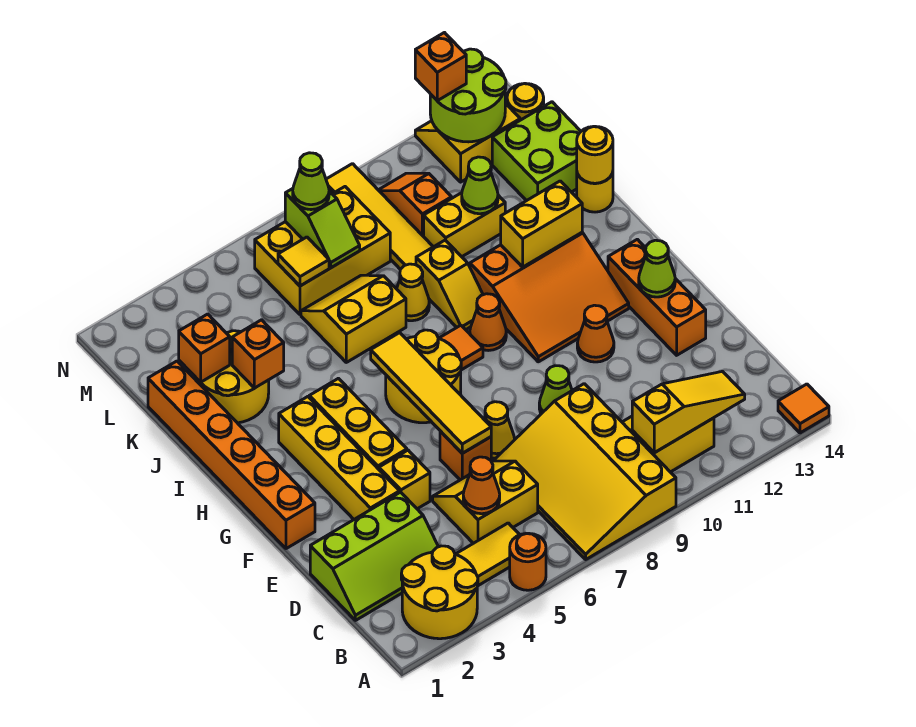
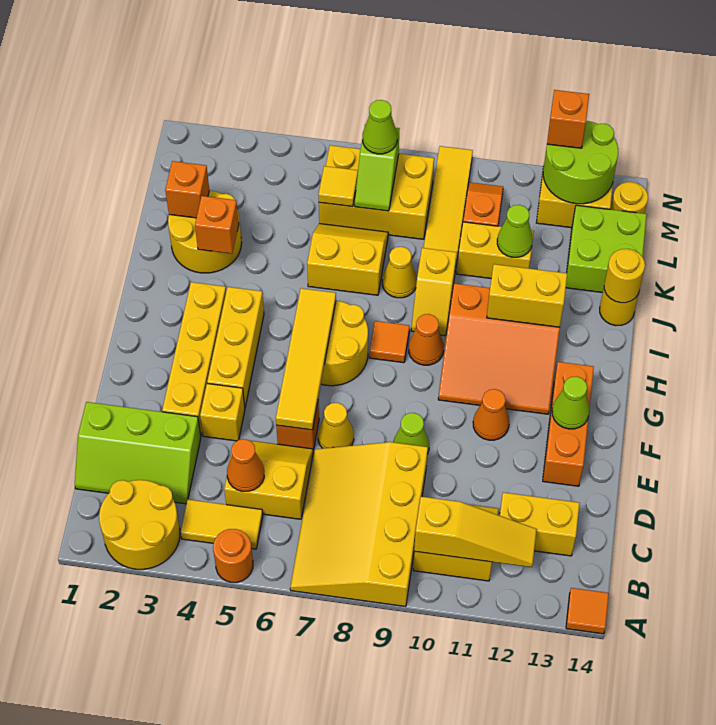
none -> yellow brick C12:C13 level 1
orange brick F1:K1 level 1 -> none

